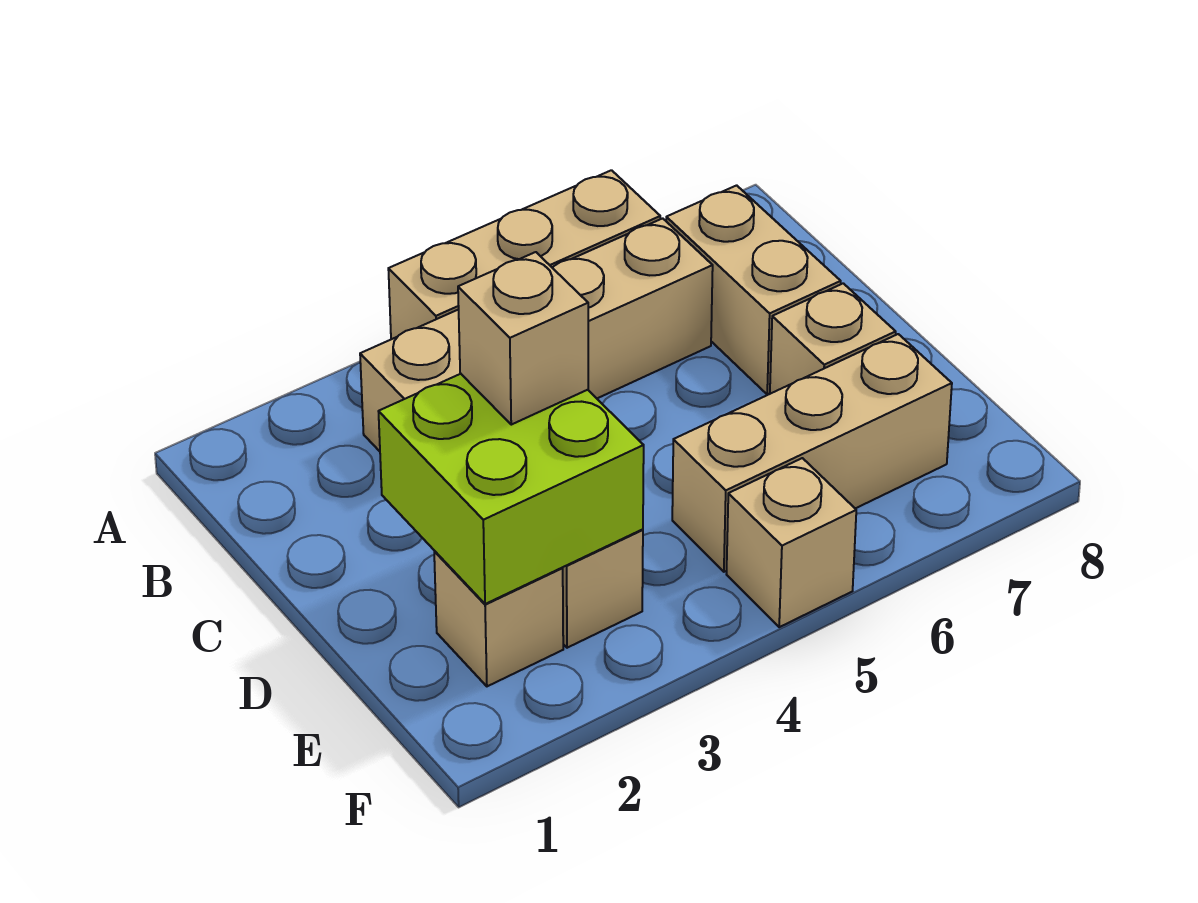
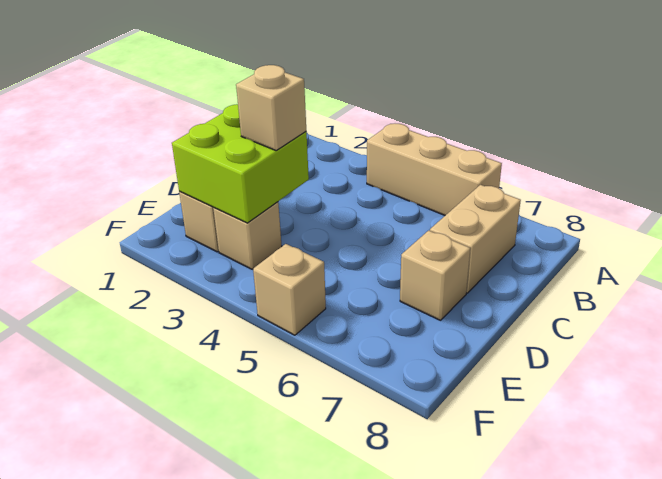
tan brick B3:B6 level 1 -> none
tan brick E5:E7 level 1 -> none

